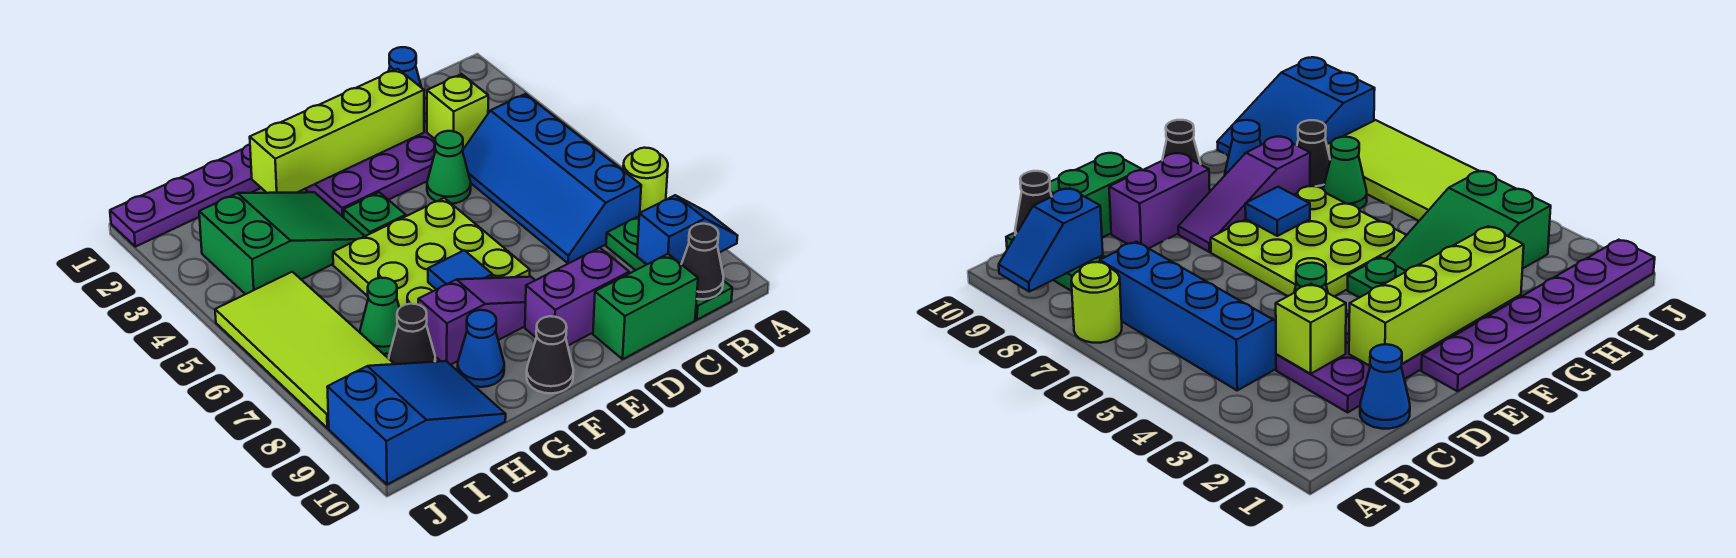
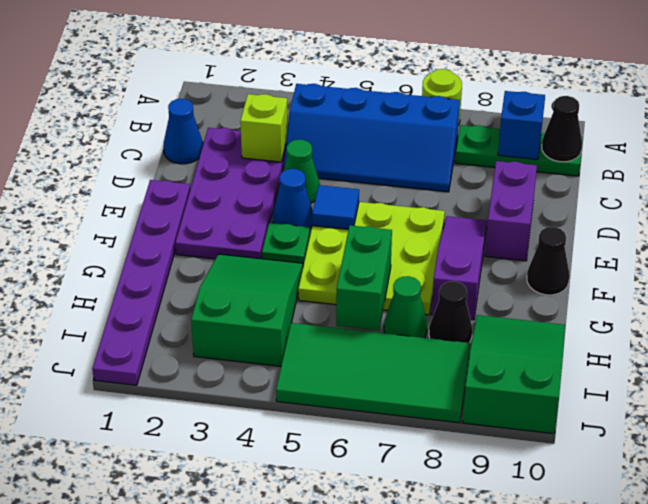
green brick C10:D10 level 1 -> green brick G6:H6 level 2
lime brick D2:G2 level 2 -> none
blue tile F7 level 2 -> blue tile E5 level 2
blue cone G9 level 1 -> blue cone E4 level 1
blue slope H9:J10 level 1 top J -> green slope H9:J10 level 1 top J
lime tile I5:J8 level 1 -> green tile I5:J8 level 1

